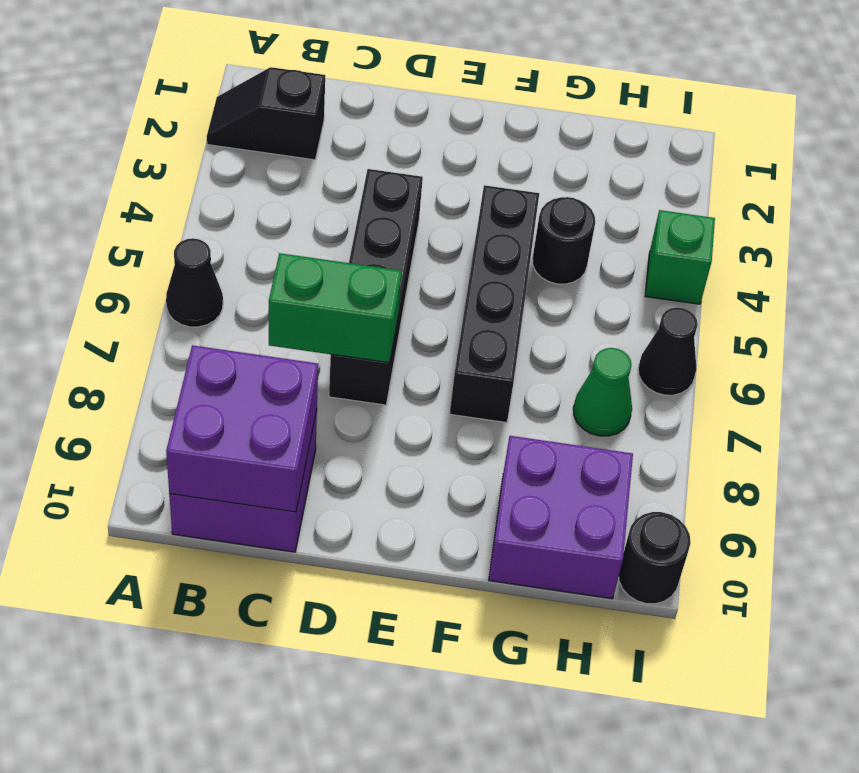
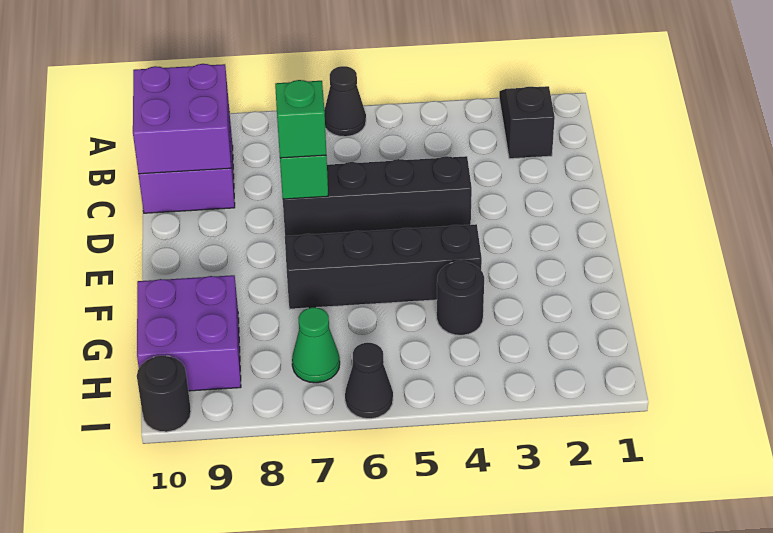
green brick I4 level 1 -> green brick D7 level 3

